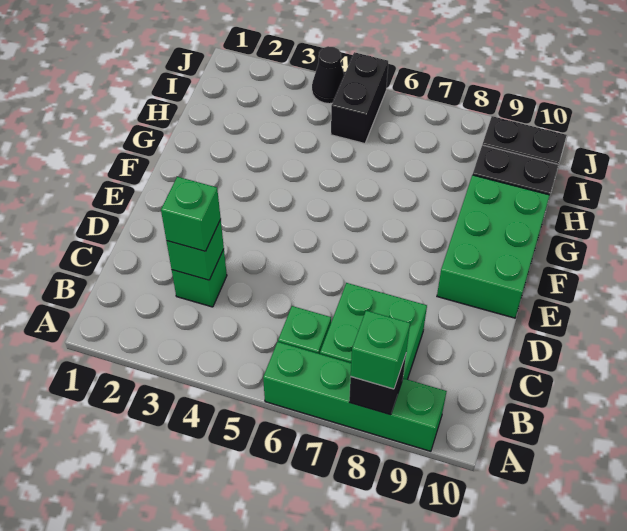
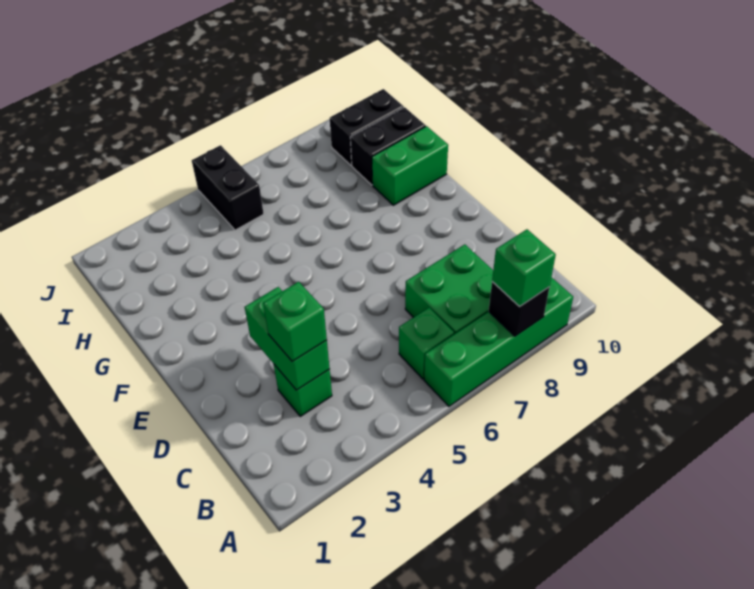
green brick C3 level 2 -> green brick C3:D3 level 2
green brick E9:G10 level 1 -> green brick G9:G10 level 1
black cone J4 level 1 -> none

